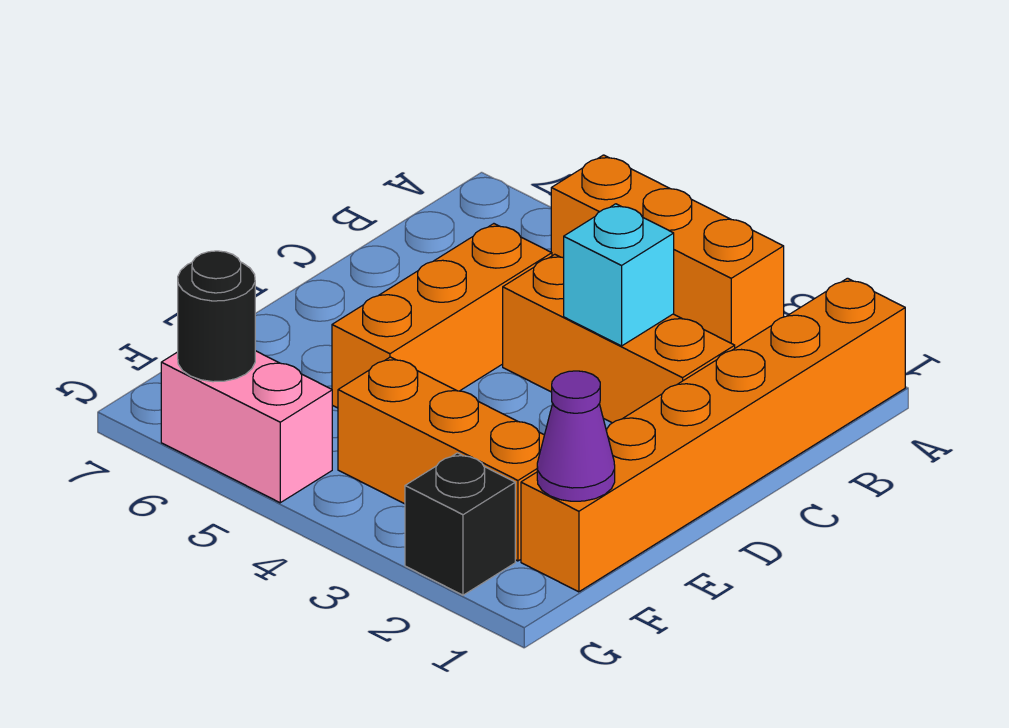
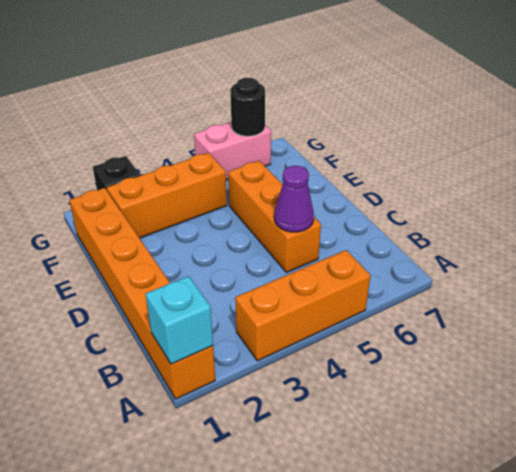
orange brick C2:C4 level 1 -> none
cyan brick C3 level 2 -> cyan brick A1 level 2
purple cone F1 level 2 -> purple cone C5 level 2

